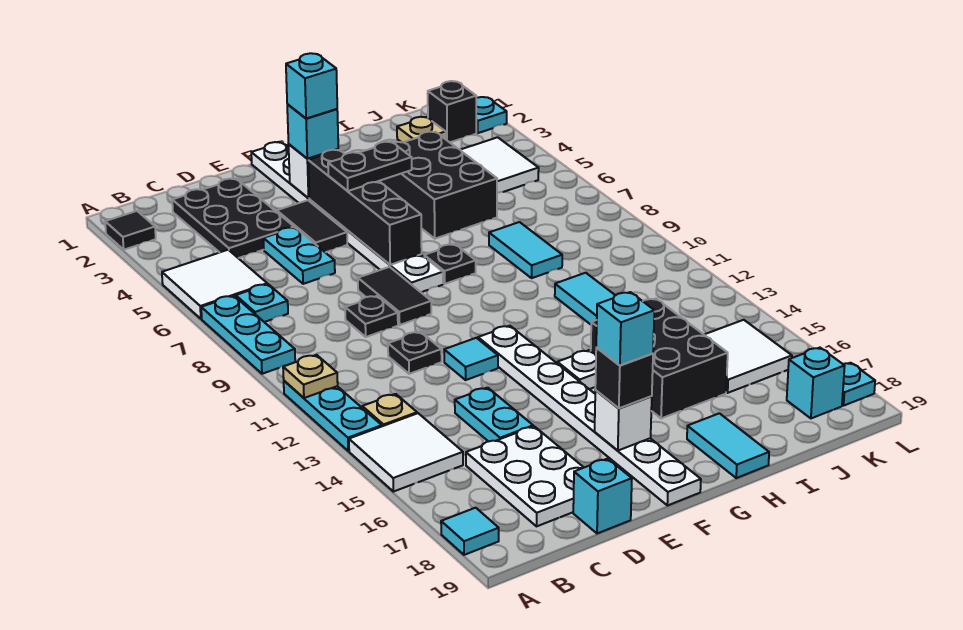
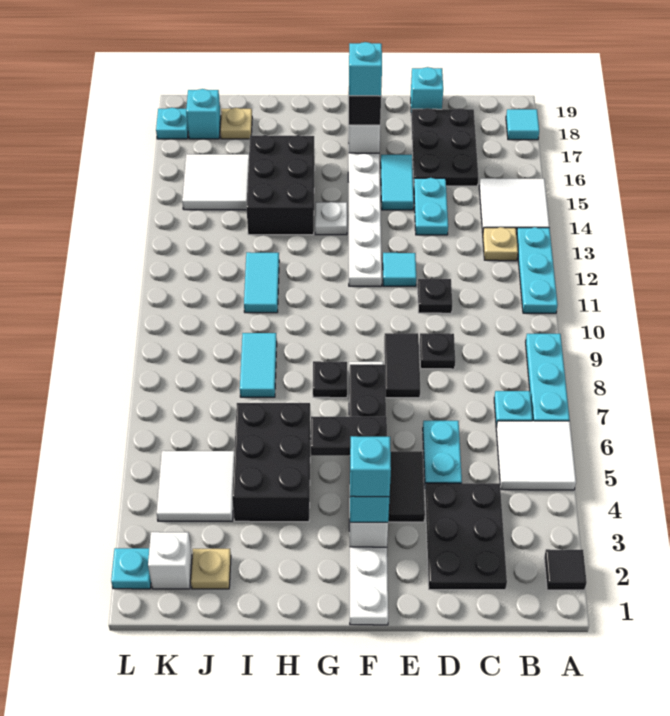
tan plate A11 level 2 -> tan plate J18 level 1
white plate C16:D18 level 1 -> black plate C16:D18 level 1
cyan tile H18:H19 level 1 -> cyan tile E15:E16 level 1
black brick K2 level 1 -> white brick K2 level 1

